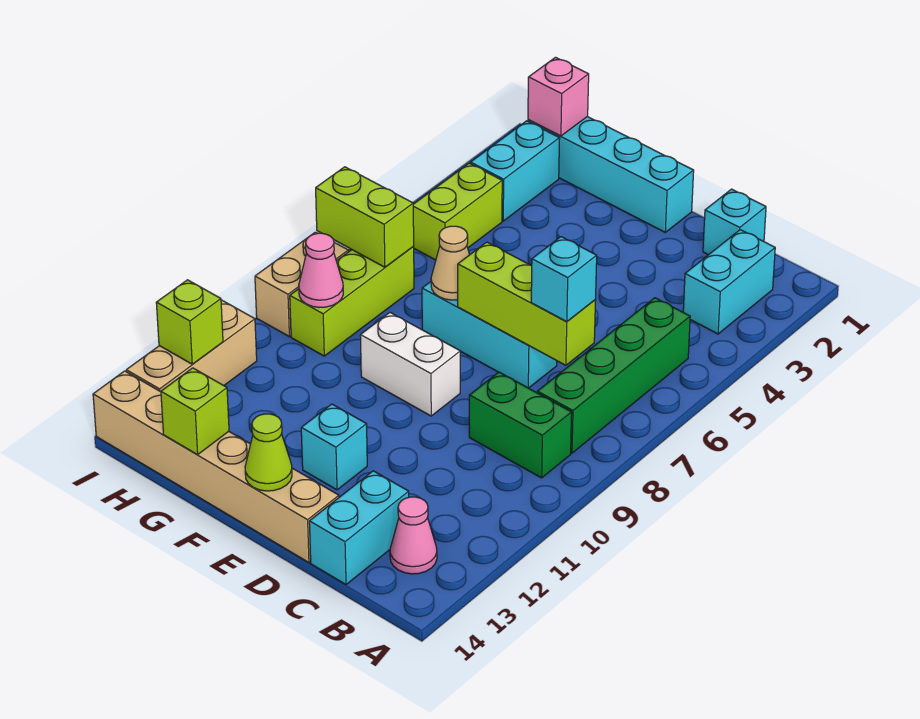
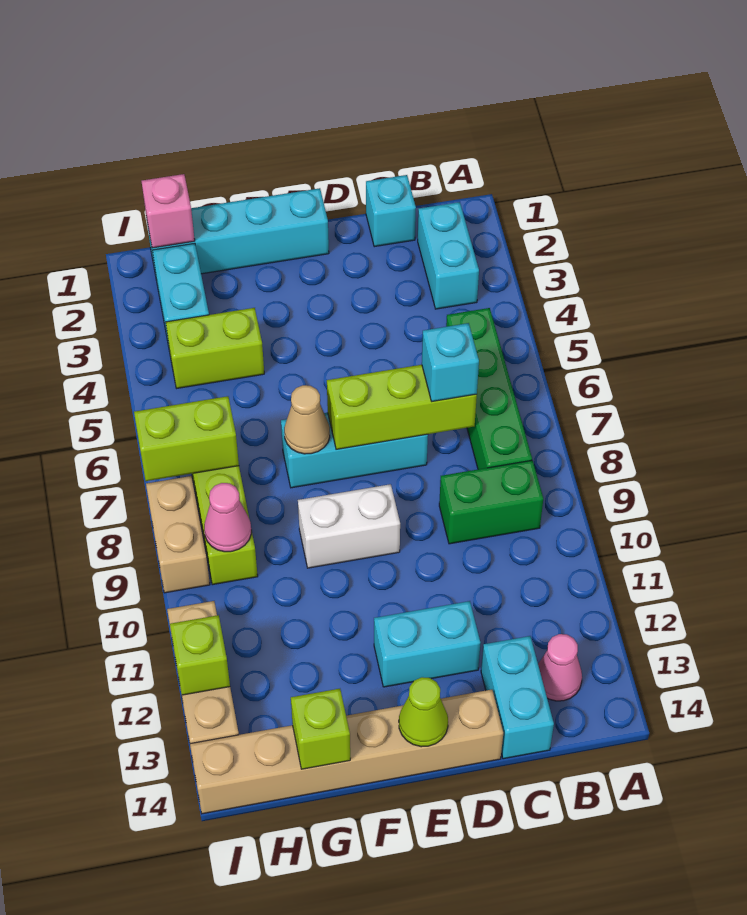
cyan brick E12 level 1 -> cyan brick D12:E12 level 1
lime brick H4:H5 level 1 -> lime brick G4:H4 level 1

